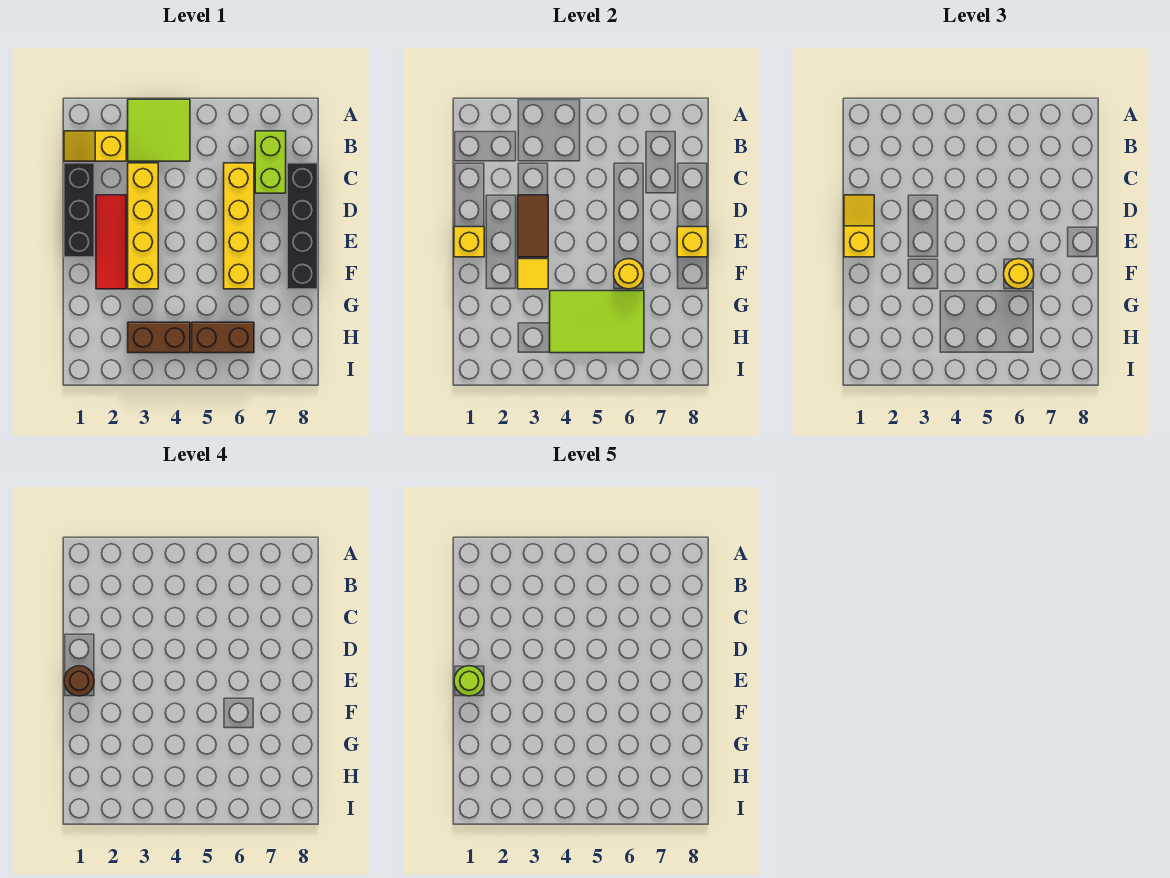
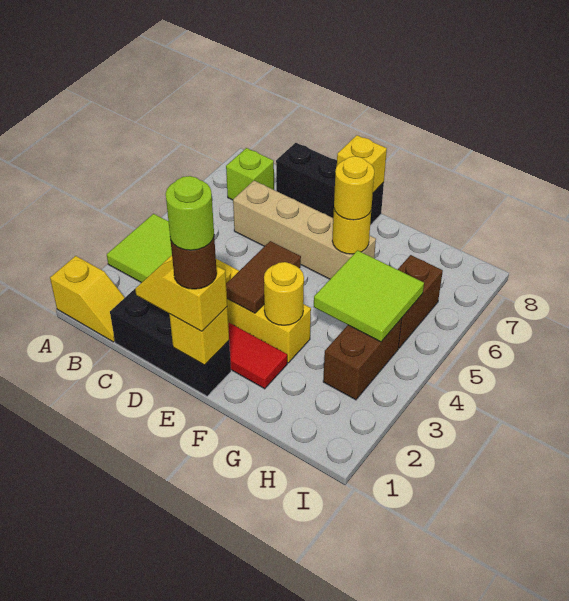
yellow slope B1:B2 level 1 top 2 -> yellow slope A1:B1 level 1 top A
lime brick B7:C7 level 1 -> lime brick B7 level 1
yellow brick C6:F6 level 1 -> tan brick C6:F6 level 1
black brick C8:F8 level 1 -> black brick C8:E8 level 1
brown tile D3:E3 level 2 -> brown tile E3:E4 level 2
yellow tile F3 level 2 -> yellow round brick F3 level 2
lime tile G4:H6 level 2 -> lime tile G4:H5 level 2

